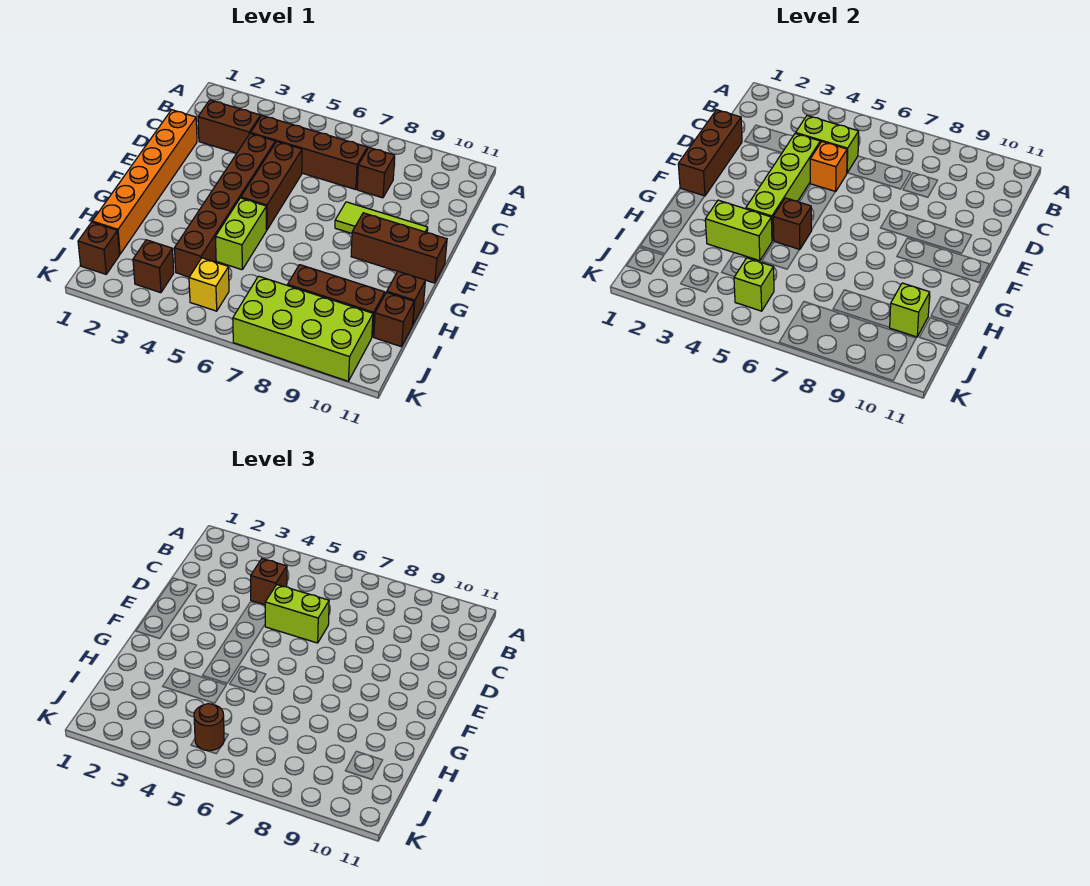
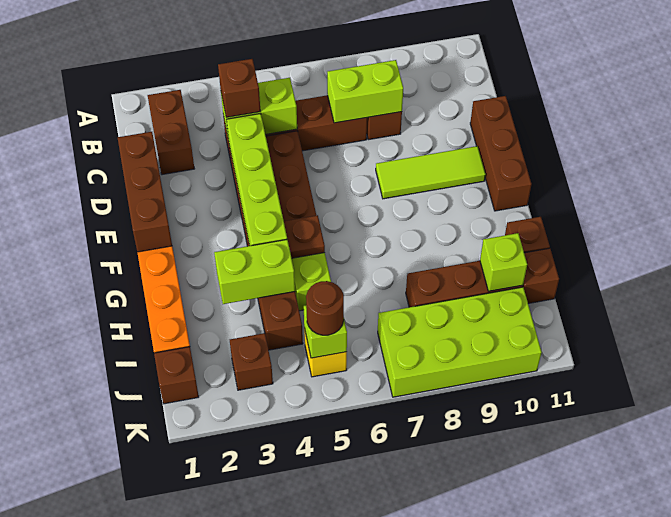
brown brick C2:C3 level 1 -> brown brick B2:C2 level 1
orange brick D5 level 2 -> none
lime brick D5:D6 level 3 -> lime brick C7:C8 level 2
brown brick F9:F11 level 1 -> brown brick D11:F11 level 1
brown brick G5 level 2 -> brown plate G5 level 2

